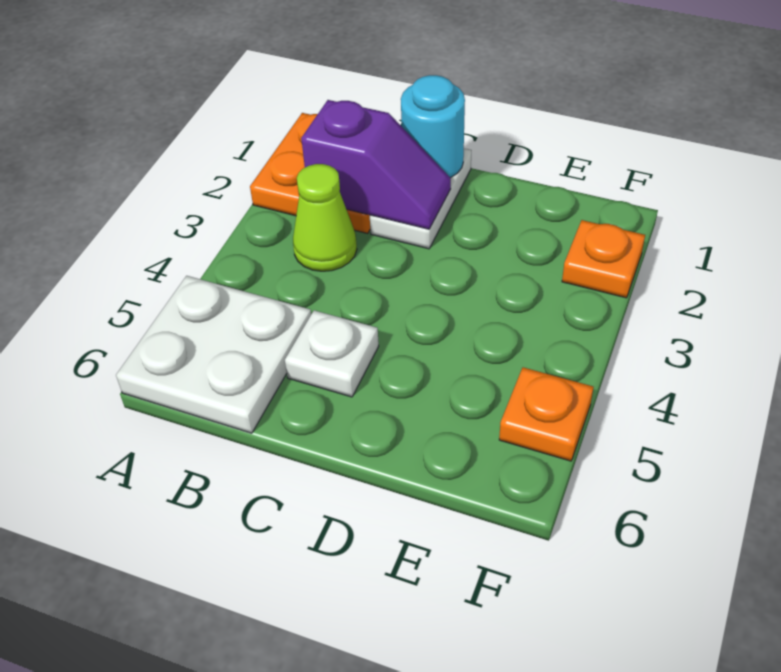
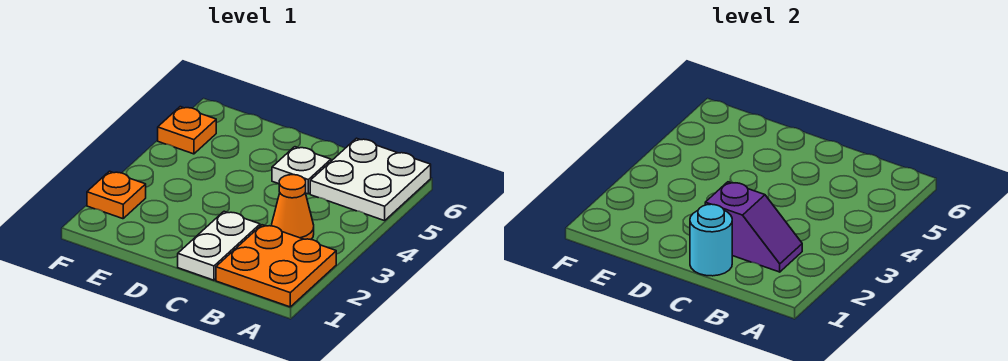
purple slope B2:C2 level 2 top B -> purple slope B2:C2 level 2 top C
lime cone B3 level 1 -> orange cone B3 level 1

